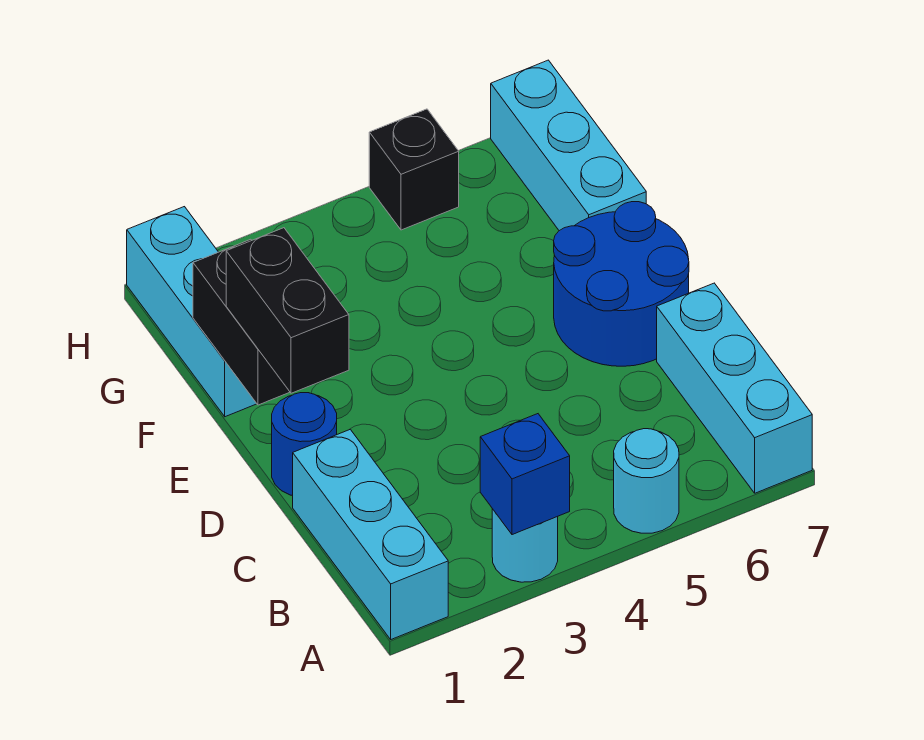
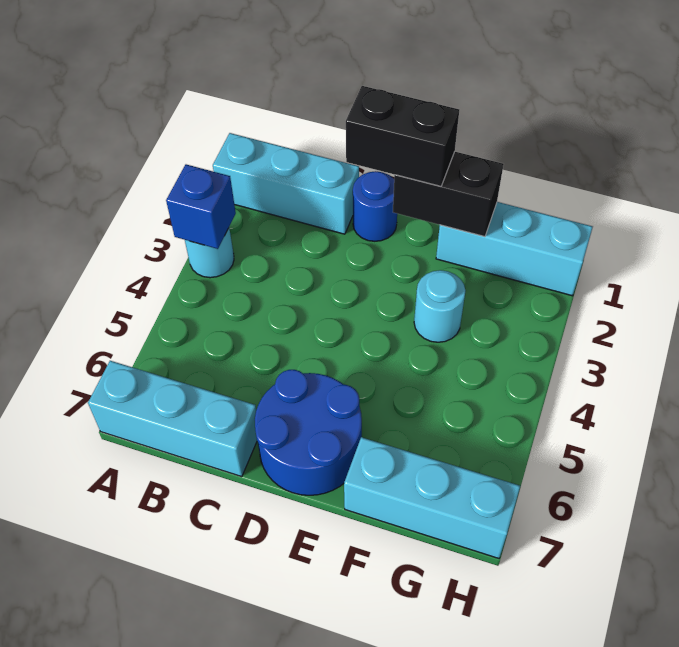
cyan round brick A5 level 1 -> cyan round brick F3 level 1
black brick H5 level 1 -> none

